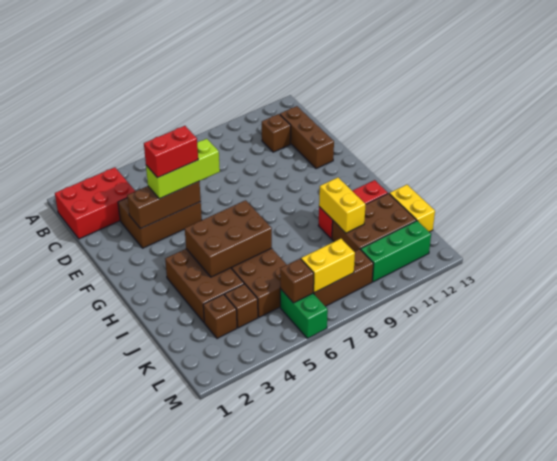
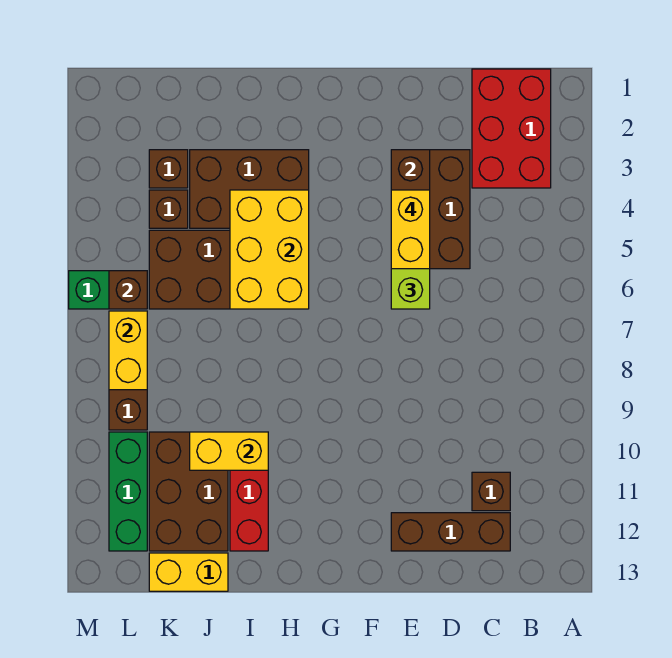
red brick E4:E5 level 4 -> yellow brick E4:E5 level 4
brown brick H4:I6 level 2 -> yellow brick H4:I6 level 2

